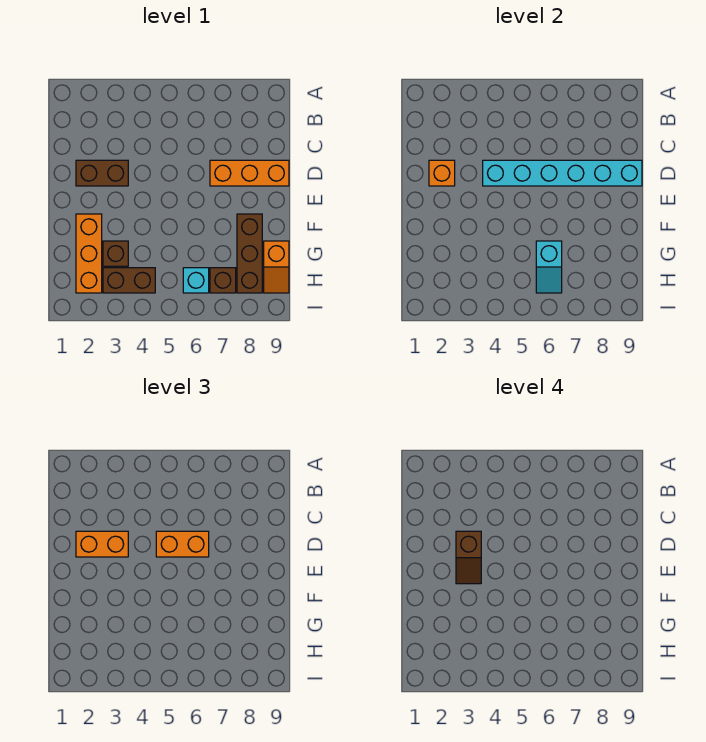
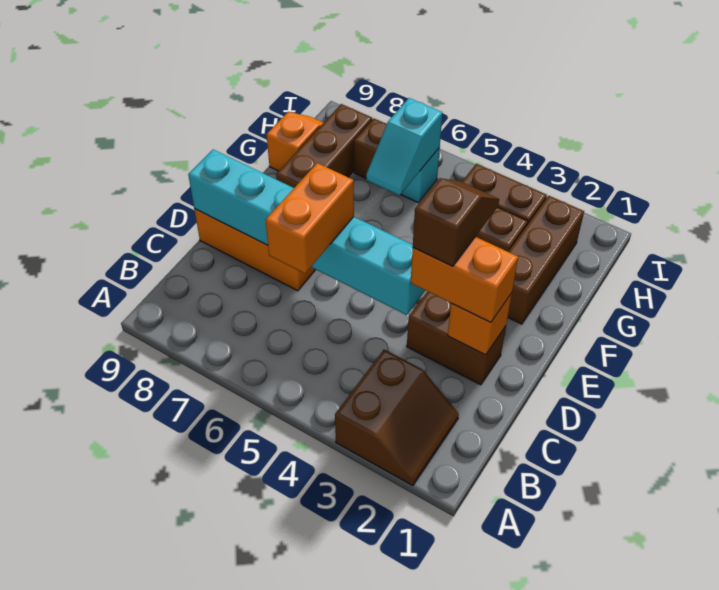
none -> brown slope A2:B3 level 1 top 3
orange brick D5:D6 level 3 -> orange brick C6:D6 level 3
orange brick F2:H2 level 1 -> brown brick F2:H2 level 1
cyan slope G6:H6 level 2 top G -> cyan slope G6:H6 level 2 top H

